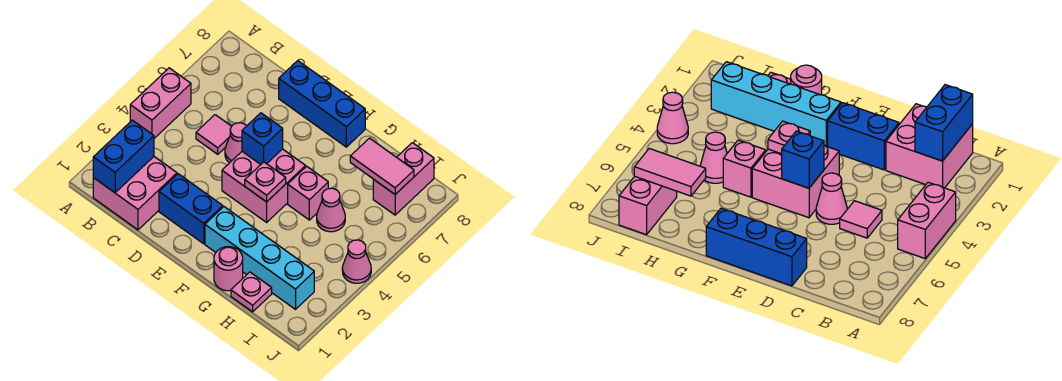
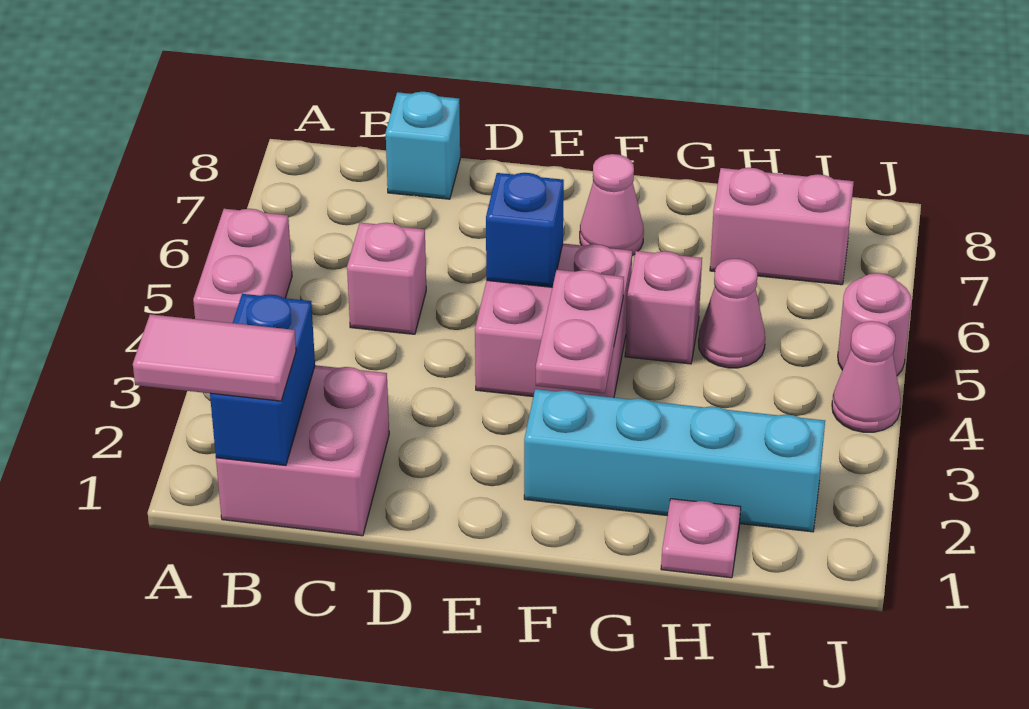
pink tile C5 level 1 -> pink brick C5 level 1
none -> cyan brick C8 level 1
blue brick D2:E2 level 1 -> none
pink cone D5 level 1 -> pink cone F7 level 1
blue brick D8:F8 level 1 -> none
pink plate F4 level 2 -> pink plate F3:F4 level 2
pink round brick G1 level 1 -> pink round brick J5 level 1
pink tile H7:I7 level 2 -> pink tile A1:B1 level 3
pink brick I7:I8 level 1 -> pink brick H7:I7 level 1

